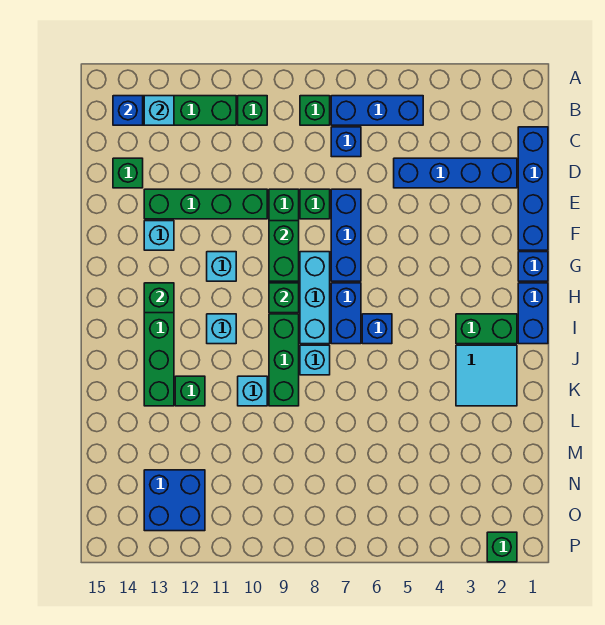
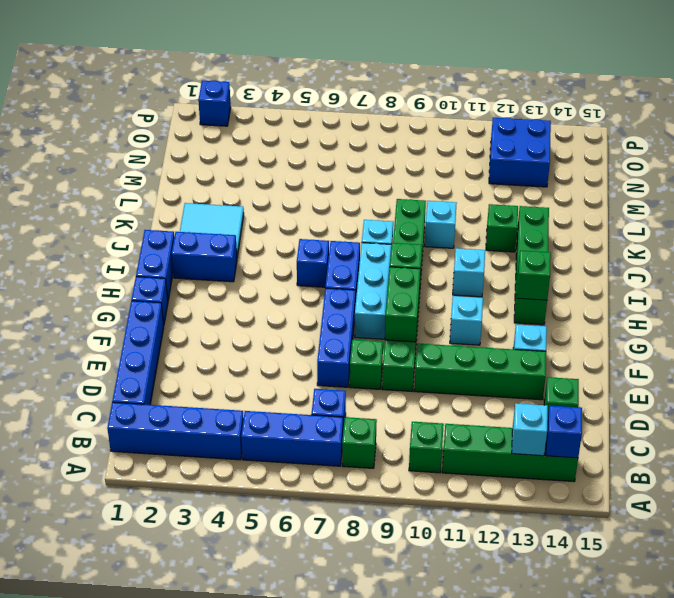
blue brick D2:D5 level 1 -> blue brick B1:B4 level 1
green brick I2:I3 level 1 -> blue brick I2:I3 level 1
green brick P2 level 1 -> blue brick P2 level 1

